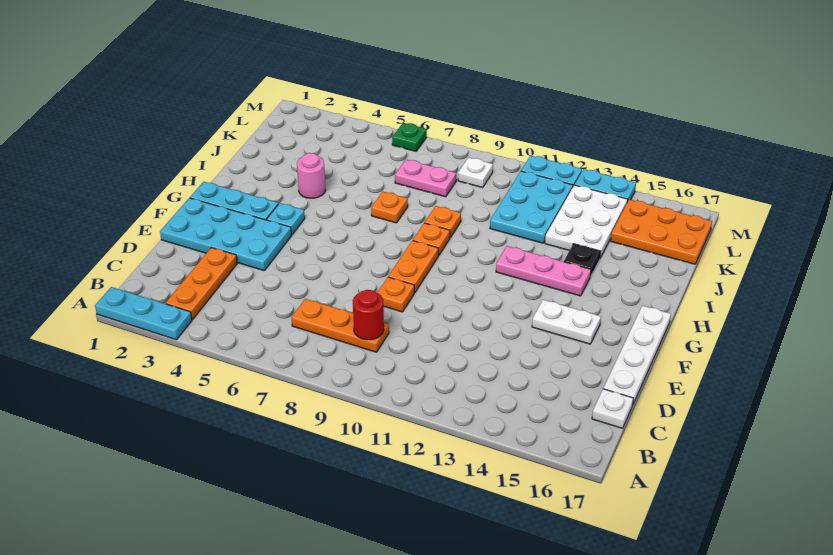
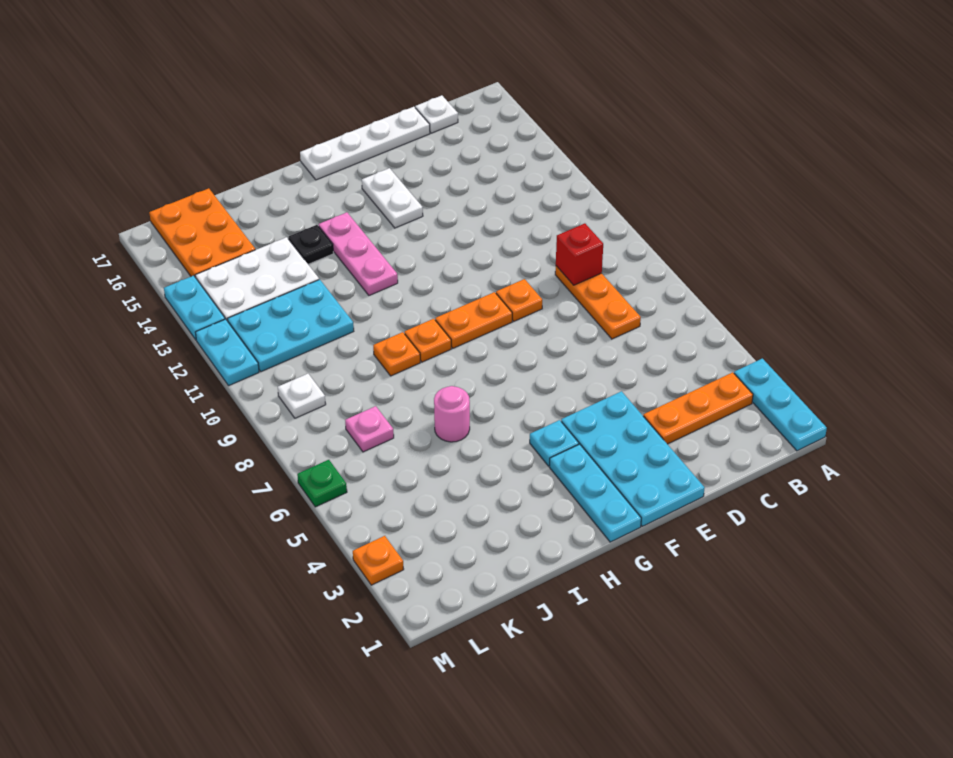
red round brick C9 level 2 -> red brick C9 level 2
pink round brick I4 level 1 -> pink round brick I6 level 1
orange plate I7 level 1 -> orange plate M3 level 1
pink plate K7:K8 level 1 -> pink plate K7 level 1

